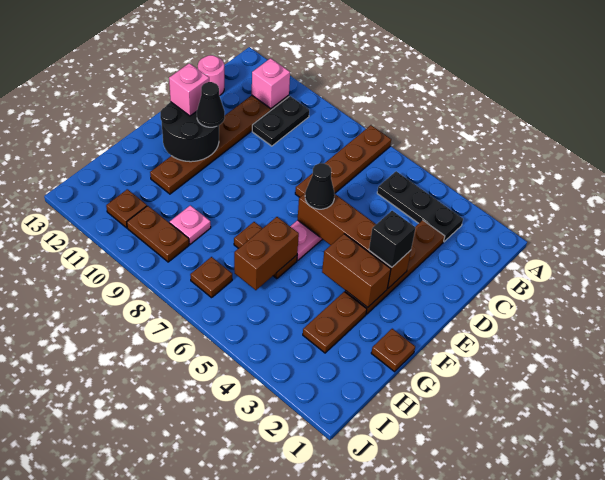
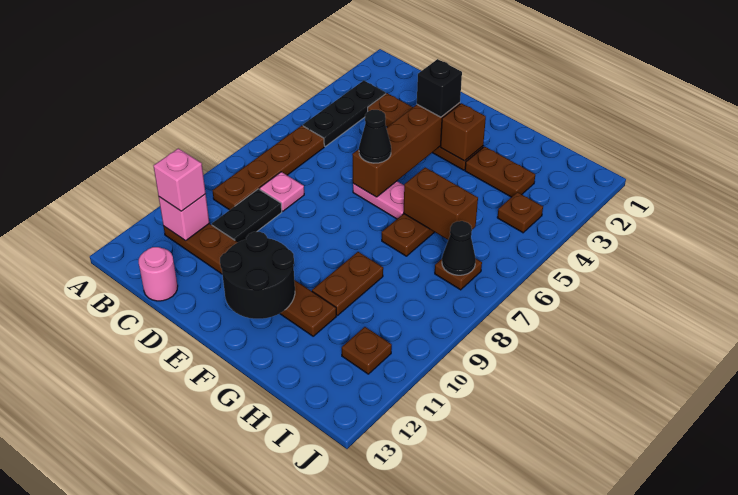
brown plate A7:D7 level 1 -> brown plate B6:B9 level 1
black plate B10:C10 level 1 -> black plate C9:C10 level 1
black cone E11 level 3 -> black cone I7 level 2
pink brick E12 level 3 -> pink brick B11 level 3
brown brick F3:F4 level 2 -> brown brick F3 level 2
brown plate G1 level 1 -> brown plate I4 level 1
pink plate H9 level 1 -> pink plate C8 level 1
brown plate I9:I10 level 1 -> brown plate G9:G10 level 1

